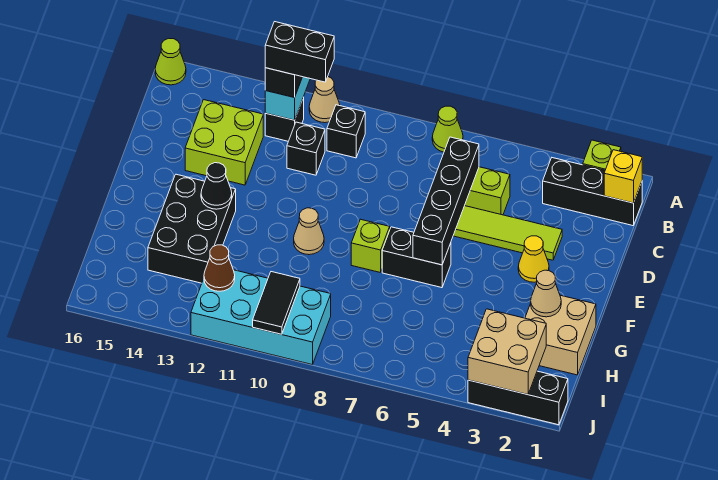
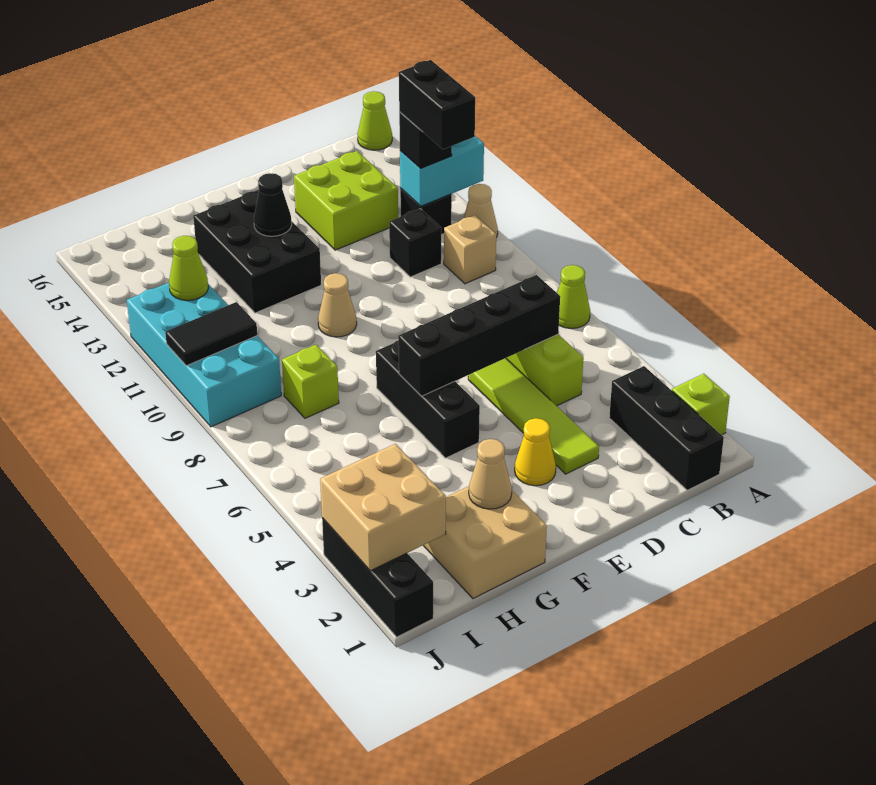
yellow brick B1 level 2 -> none
black brick B10 level 1 -> tan brick B10 level 1
black brick F6:F7 level 1 -> black brick F5:F7 level 1
lime brick F8 level 1 -> lime brick H8 level 1
black brick F13:H14 level 1 -> black brick F12:G14 level 1
brown cone I12 level 2 -> lime cone I12 level 2

